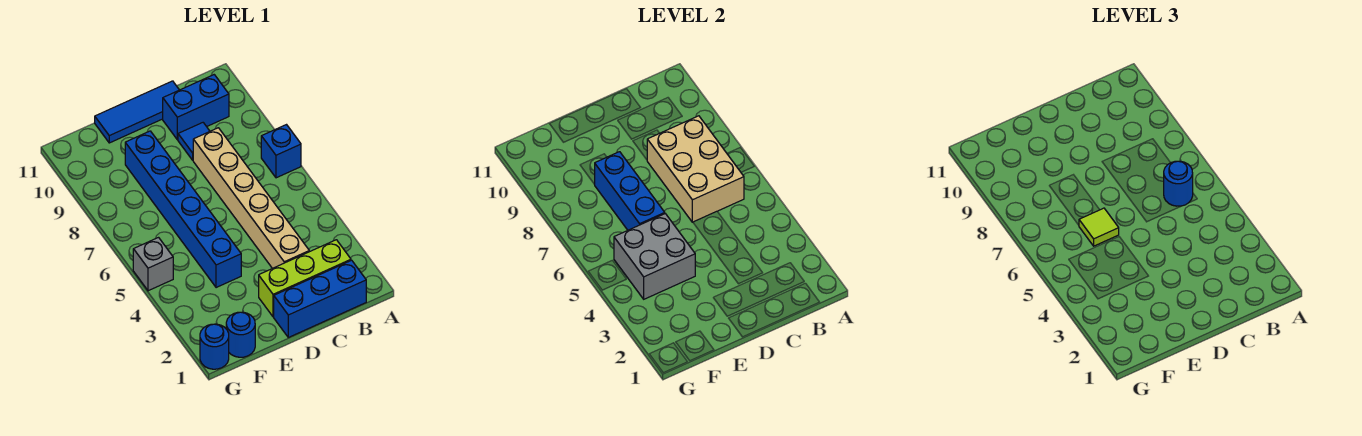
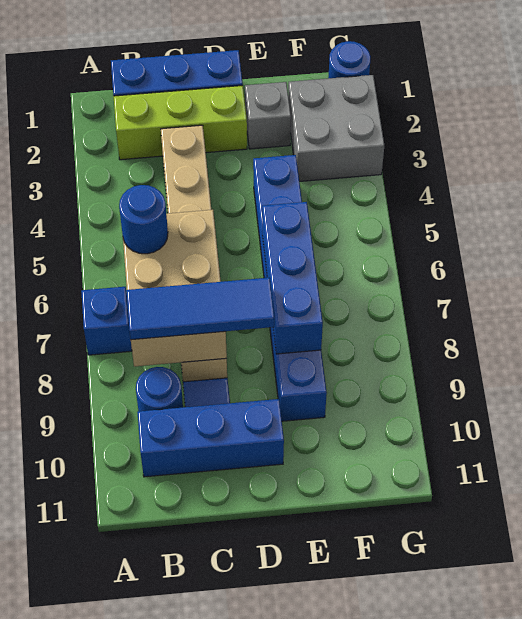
blue brick B10:C10 level 1 -> blue brick B10:D10 level 1
blue tile C11:E11 level 1 -> blue tile B8:D8 level 3
grey brick E4:F5 level 2 -> grey brick F2:G3 level 1
lime tile E6 level 3 -> none
blue round brick F1 level 1 -> blue round brick B9 level 1
grey brick G5 level 1 -> grey brick E2 level 1

